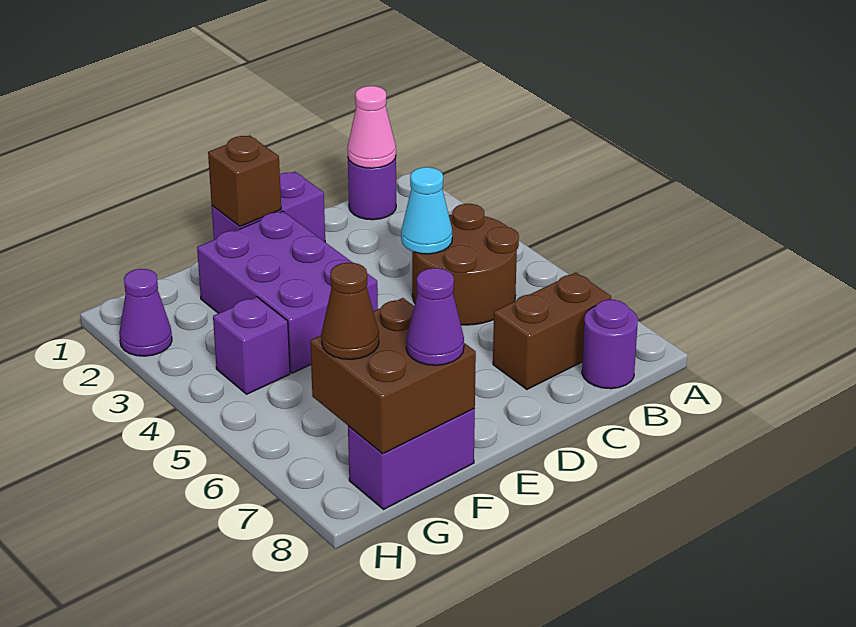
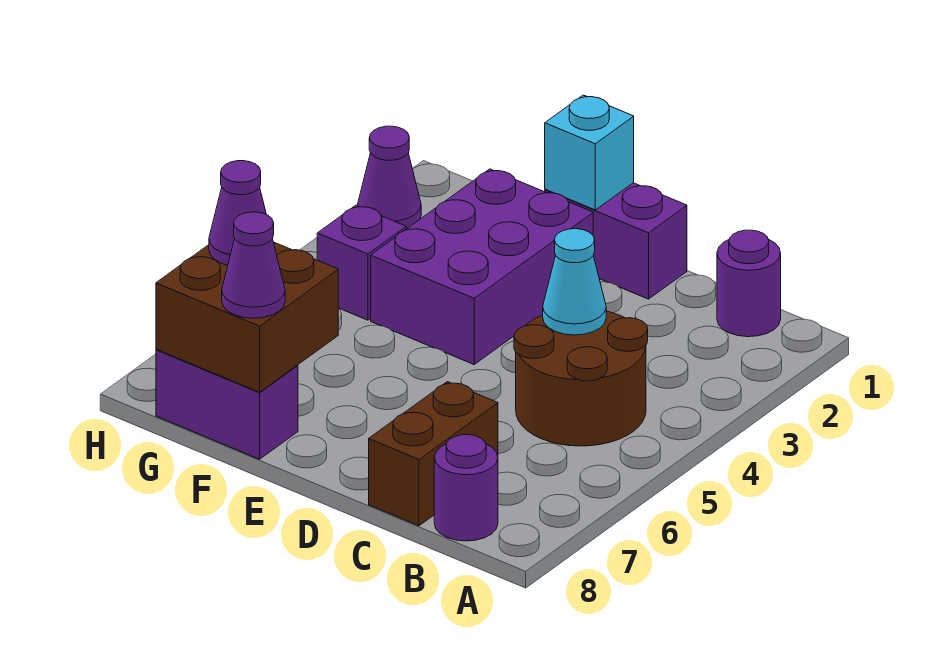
pink cone B1 level 2 -> none
brown brick B7:C7 level 1 -> brown brick C7:C8 level 1
brown brick E1 level 2 -> cyan brick E1 level 2
brown cone G7 level 3 -> purple cone G7 level 3

